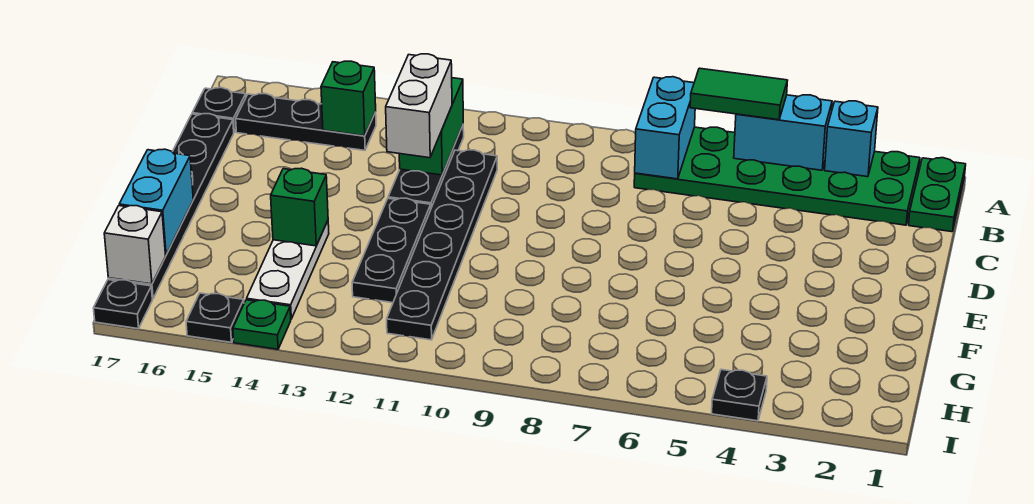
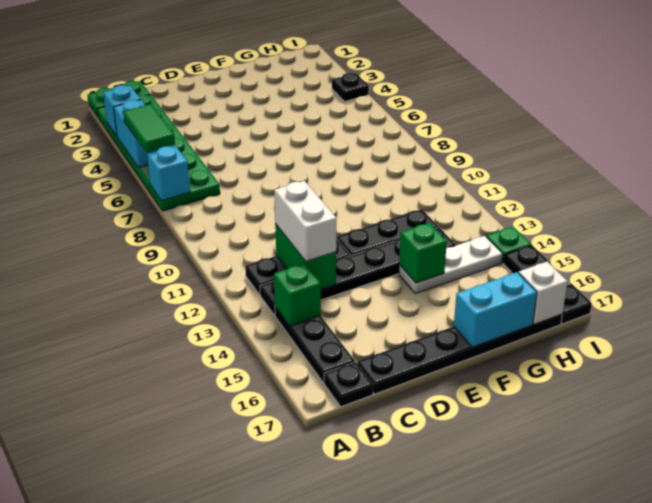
cyan brick A7:B7 level 2 -> cyan brick A7 level 2
green brick B12:C12 level 2 -> green brick C12:C13 level 2
black plate C11:H11 level 1 -> black plate B13:G13 level 1
white brick C12:D12 level 3 -> white brick C12:C13 level 3

